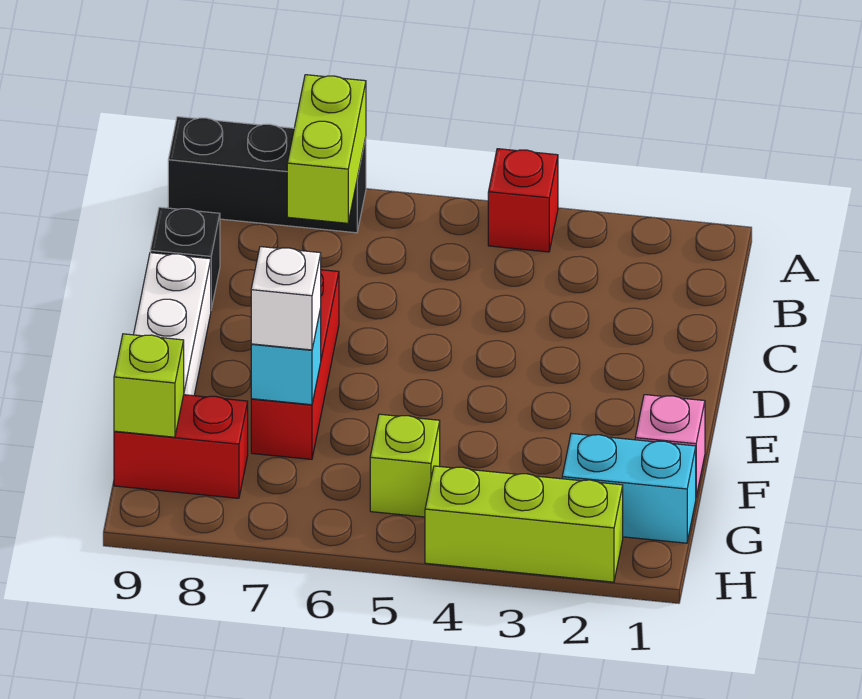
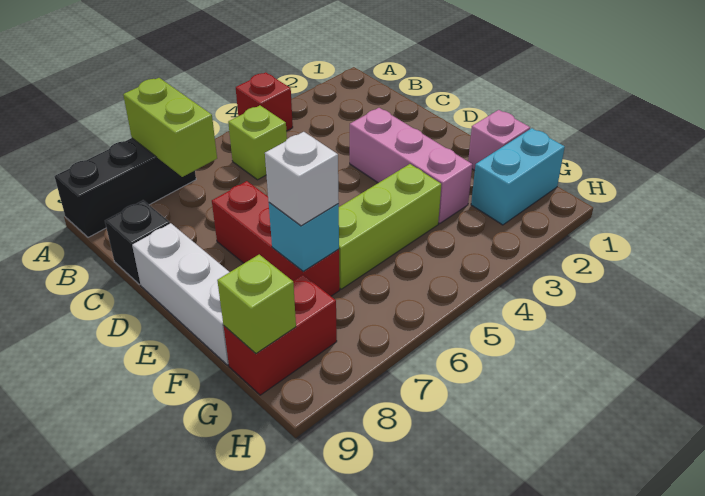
none -> pink brick D3:F3 level 1
lime brick G5 level 1 -> lime brick B5 level 1
lime brick H2:H4 level 1 -> lime brick F4:F6 level 1

